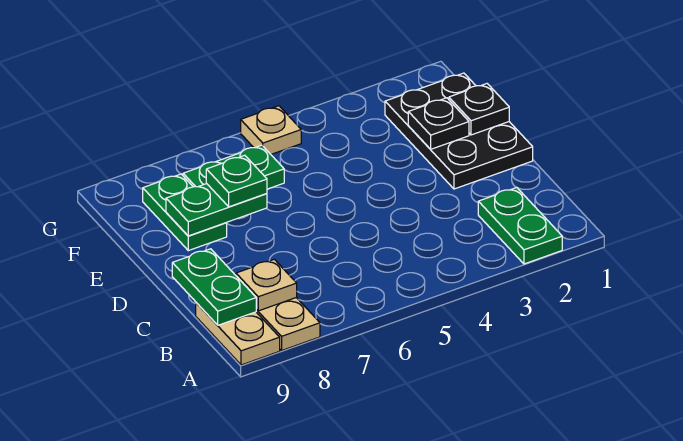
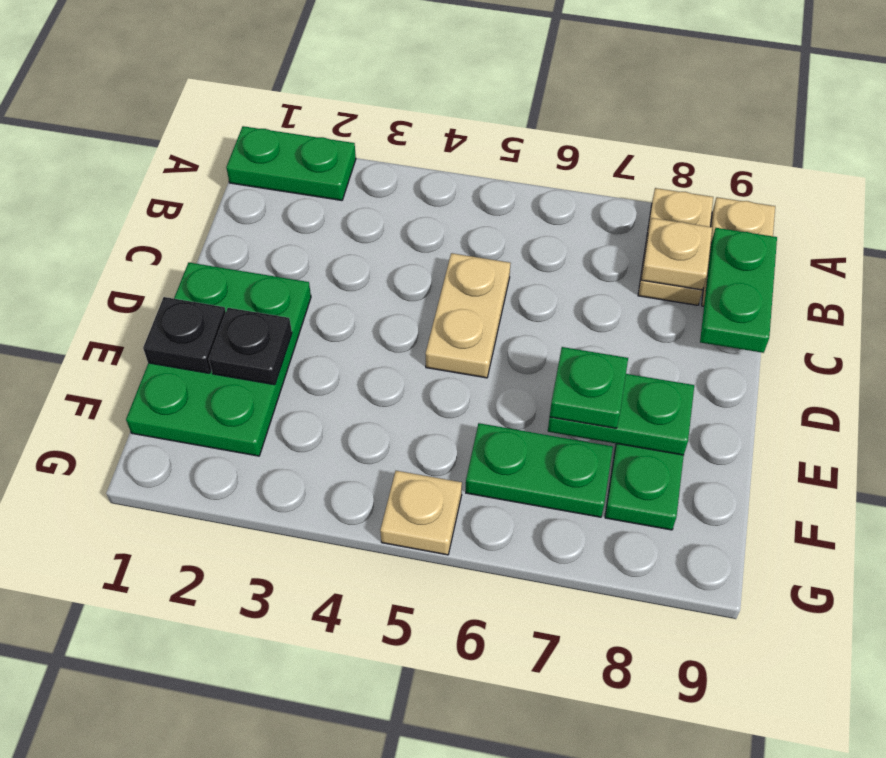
green plate A2:B2 level 1 -> green plate A1:A2 level 1
none -> tan plate C5:D5 level 1
black plate D1:F2 level 1 -> green plate D1:F2 level 1

